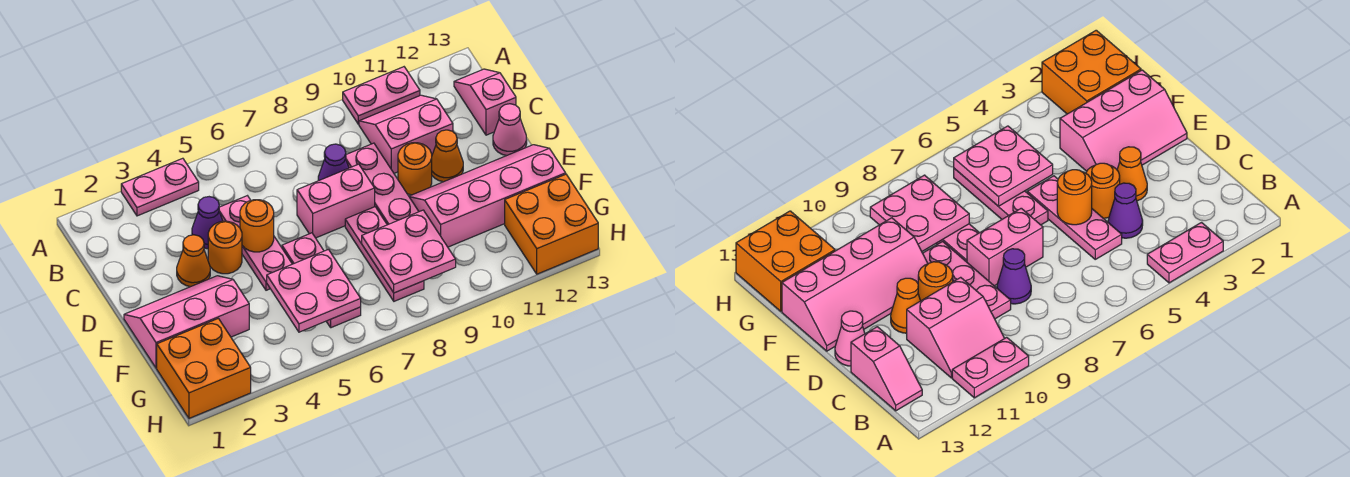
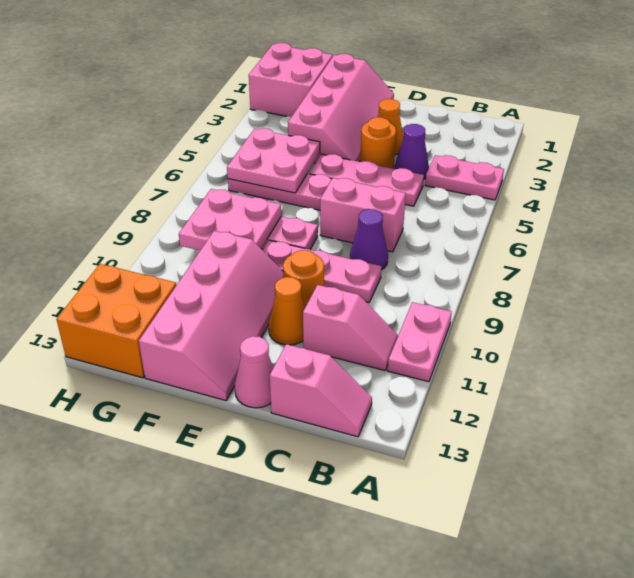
pink plate A3:A4 level 1 -> pink plate A4:B4 level 1
pink slope B10:C11 level 1 top C -> pink slope B11:C11 level 1 top C
orange round brick D5 level 2 -> none
pink brick D7:D8 level 1 -> pink brick C7:D7 level 1
pink slope E1:F3 level 1 top F -> pink slope E1:F4 level 1 top F
orange brick G1:H2 level 1 -> pink brick G1:H2 level 1

